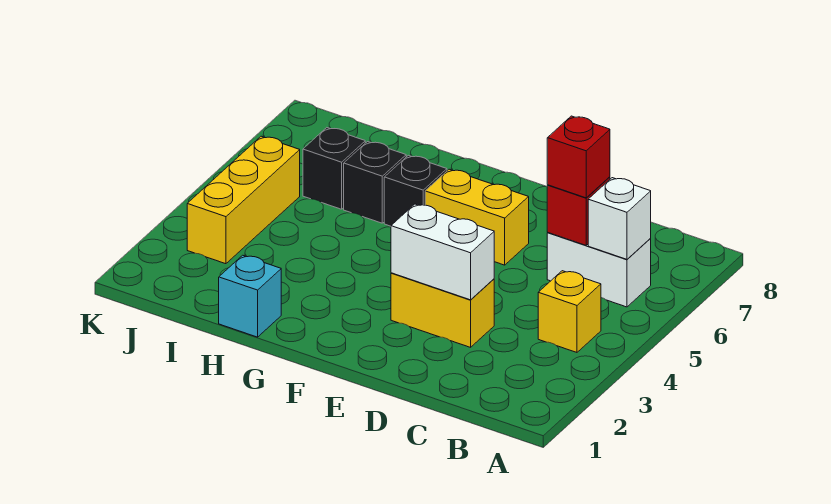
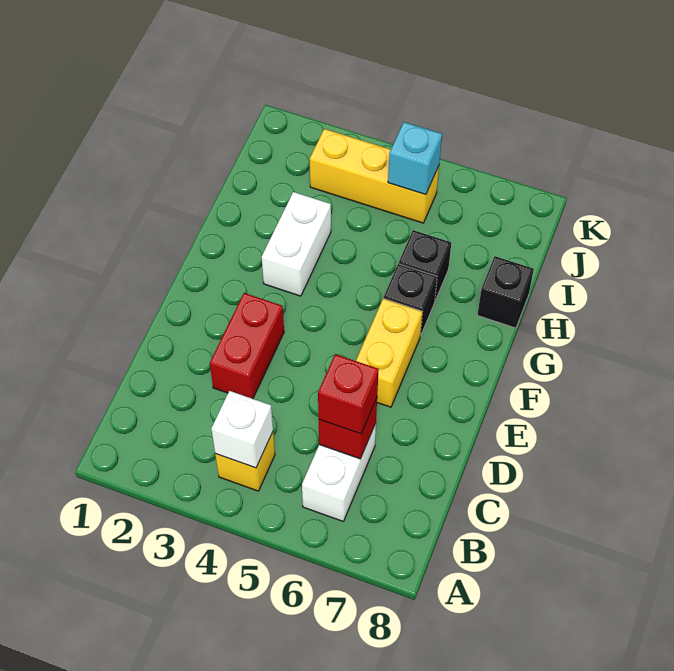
white brick B6 level 2 -> white brick B4 level 2
yellow brick D3:E3 level 1 -> red brick D3:E3 level 1
white brick D3:E3 level 2 -> white brick G3:H3 level 1
cyan brick H1 level 1 -> cyan brick J5 level 2
black brick I6 level 1 -> black brick H8 level 1

